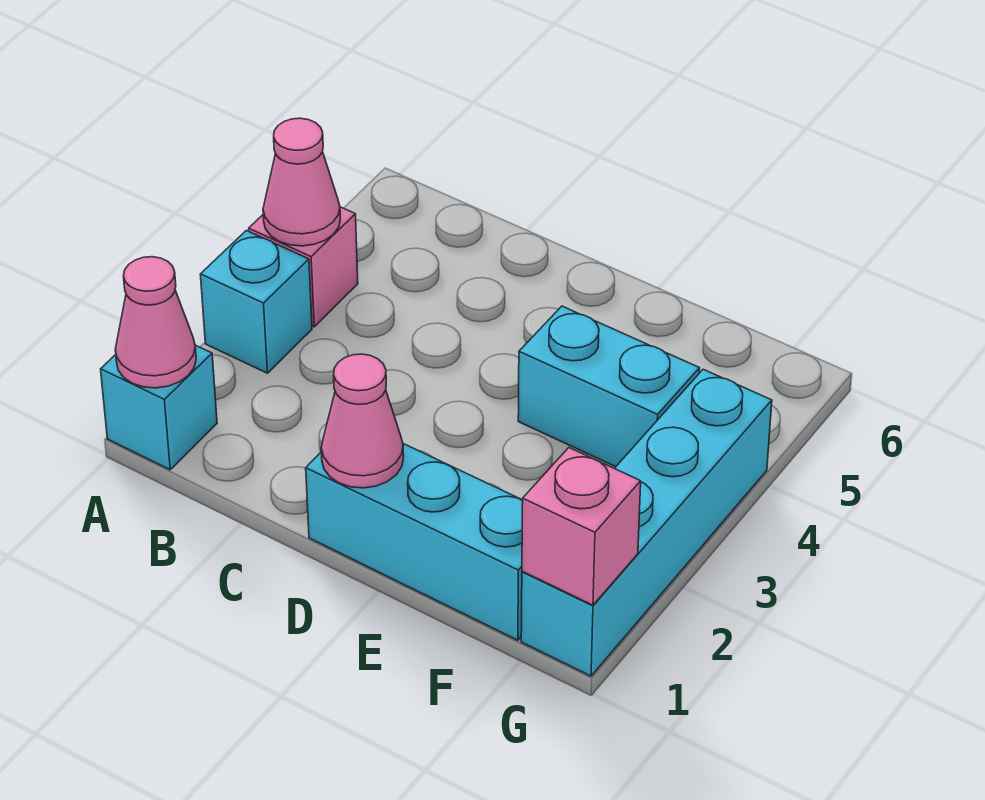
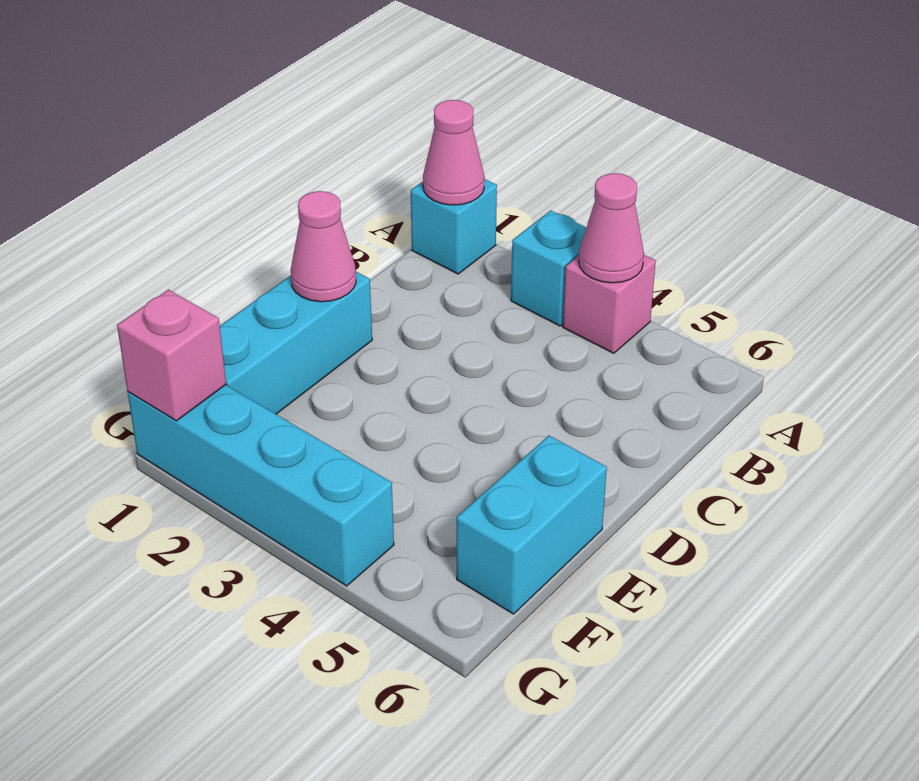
cyan brick E4:F4 level 1 -> cyan brick E6:F6 level 1

